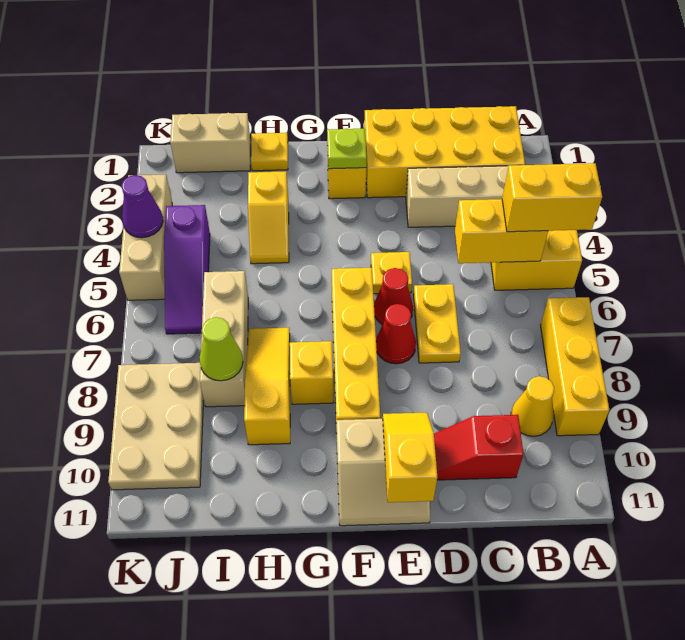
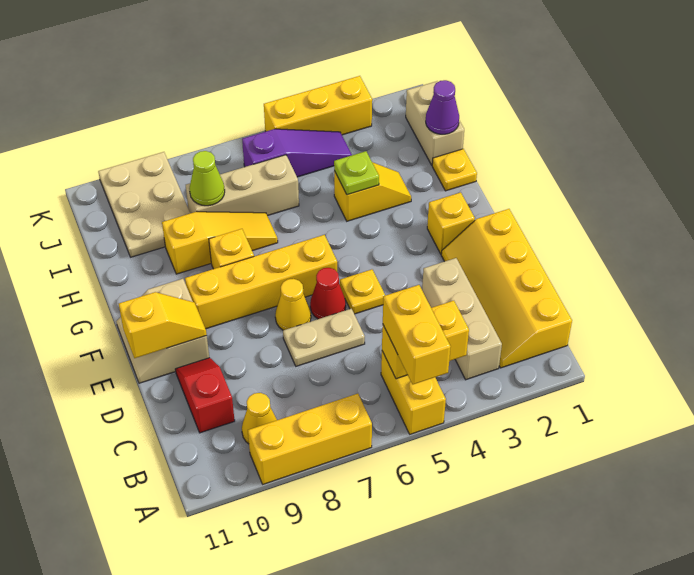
yellow brick B1:E2 level 1 -> yellow slope B1:E2 level 1 top 1
yellow brick B5:C5 level 2 -> yellow brick B4:B5 level 2
yellow plate D6:D7 level 1 -> tan plate D6:D7 level 1
red cone E7 level 1 -> yellow cone E7 level 1
lime plate F2 level 2 -> lime plate H4 level 2
yellow slope H3:H4 level 1 top 3 -> yellow slope H3:H4 level 1 top 4
purple slope J4:J6 level 1 top 4 -> purple slope J4:J6 level 1 top 6
tan plate J8:K10 level 1 -> tan plate I9:K10 level 1
tan brick K3:K5 level 1 -> yellow brick K3:K5 level 1
purple cone K4 level 2 -> purple cone I1 level 2

